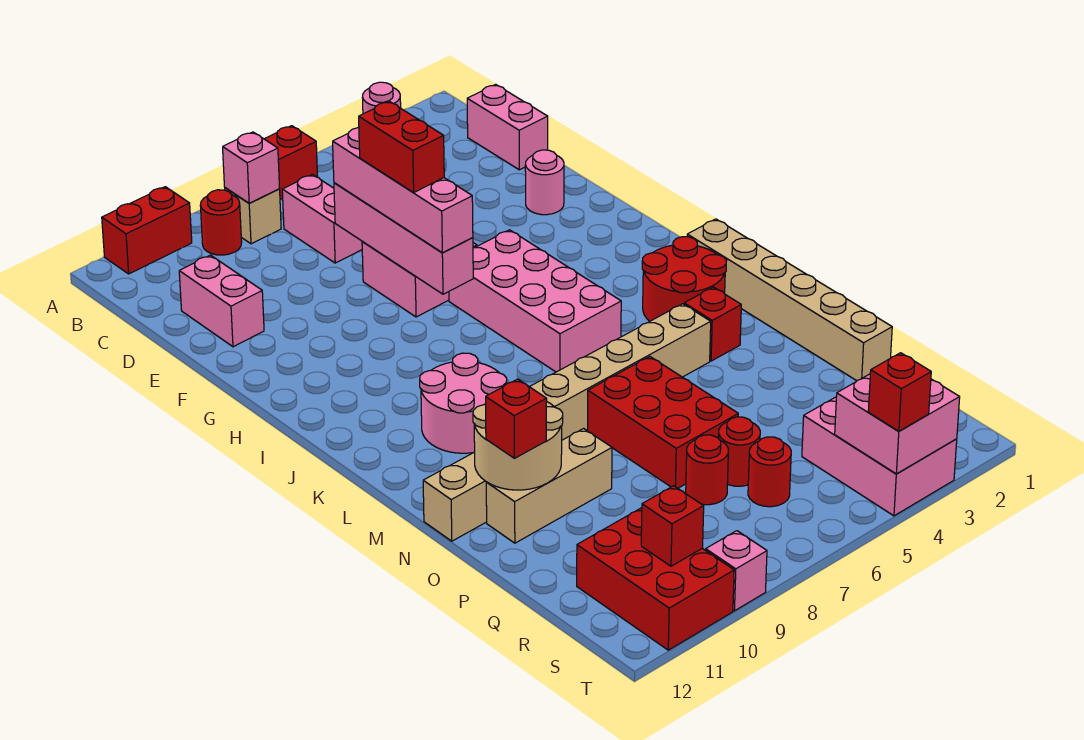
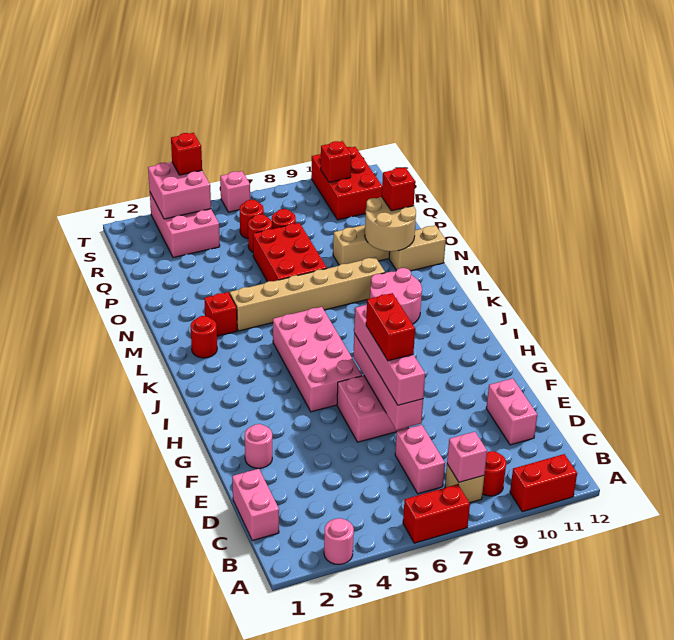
tan brick K1:P1 level 1 -> none
red round brick K2:L3 level 1 -> red round brick L2 level 1
pink brick T9 level 1 -> pink brick T6 level 1

